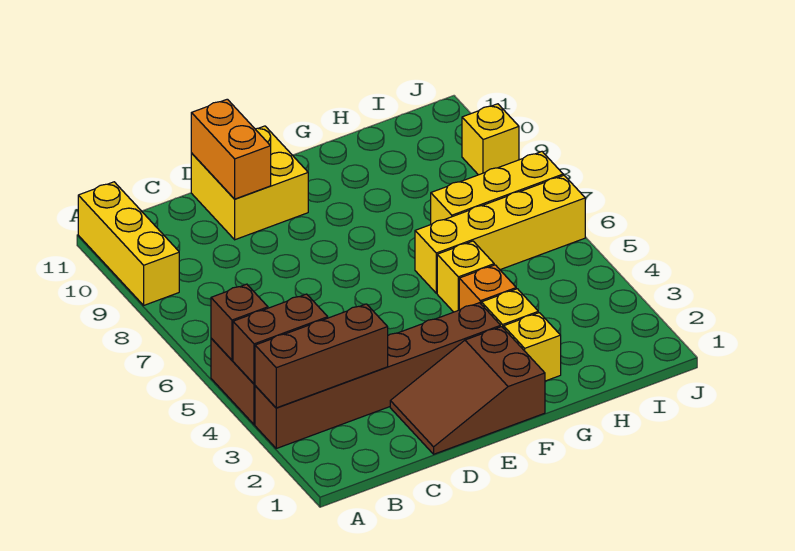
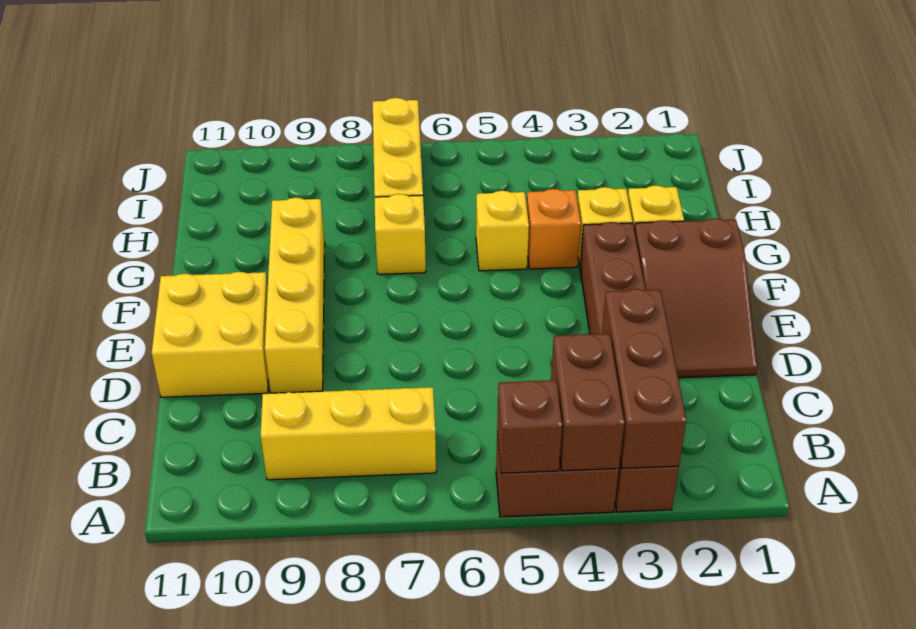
yellow brick A9:A11 level 1 -> yellow brick B7:B9 level 1
orange brick D10:D11 level 2 -> none
yellow brick G6:J6 level 1 -> yellow brick D9:G9 level 1
yellow brick J9 level 1 -> yellow brick G7 level 1

